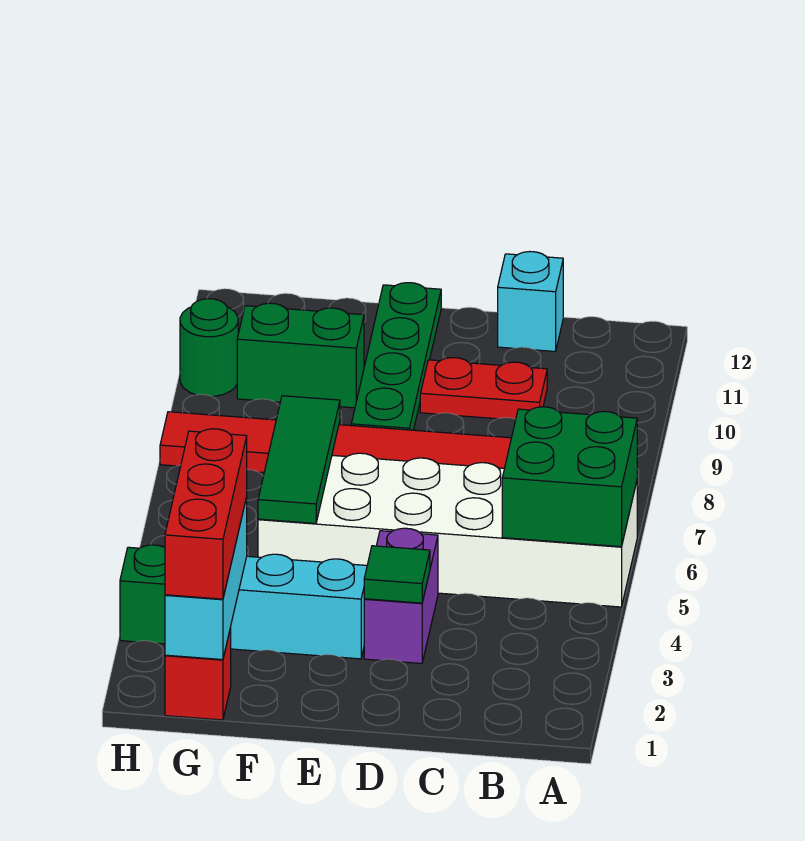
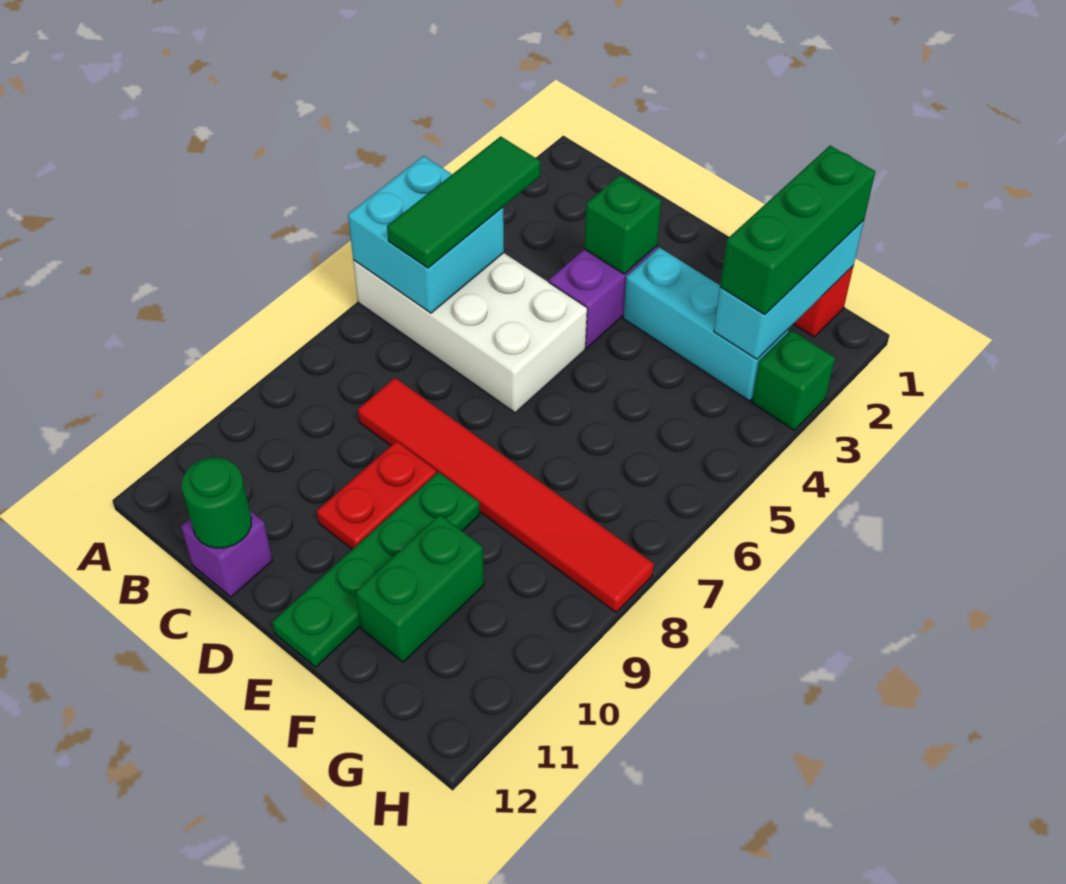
white brick A5:F6 level 1 -> white brick A5:D6 level 1
green brick A5:B6 level 2 -> cyan brick A5:B6 level 2
red plate C10:D10 level 1 -> red plate D9:D10 level 1
cyan brick C12 level 1 -> purple brick C12 level 1
green tile D3 level 2 -> green brick D3 level 2
green tile F5:F7 level 2 -> green tile B4:B6 level 3
green brick F10:G10 level 1 -> green brick F10:F11 level 1
red brick G1:G3 level 3 -> green brick G1:G3 level 3
green round brick H10 level 1 -> green round brick C12 level 2

